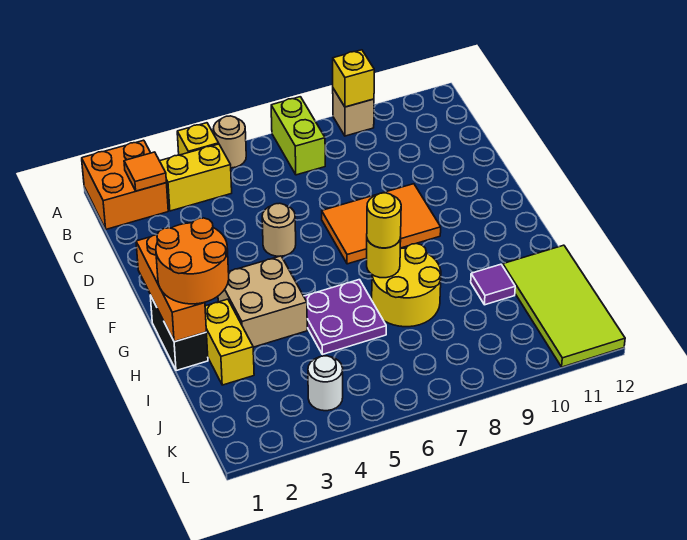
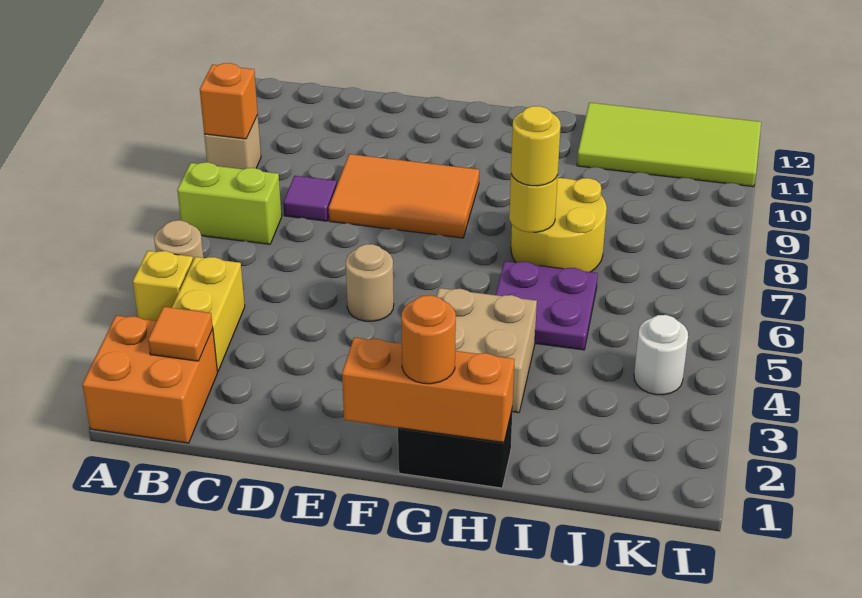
yellow brick A9 level 2 -> orange brick A9 level 2
orange tile E7:F9 level 1 -> orange tile D8:F9 level 1
orange round brick G1:H2 level 3 -> orange round brick G1 level 3
yellow brick H2:I2 level 1 -> none
purple tile I10 level 1 -> purple tile C8 level 1

